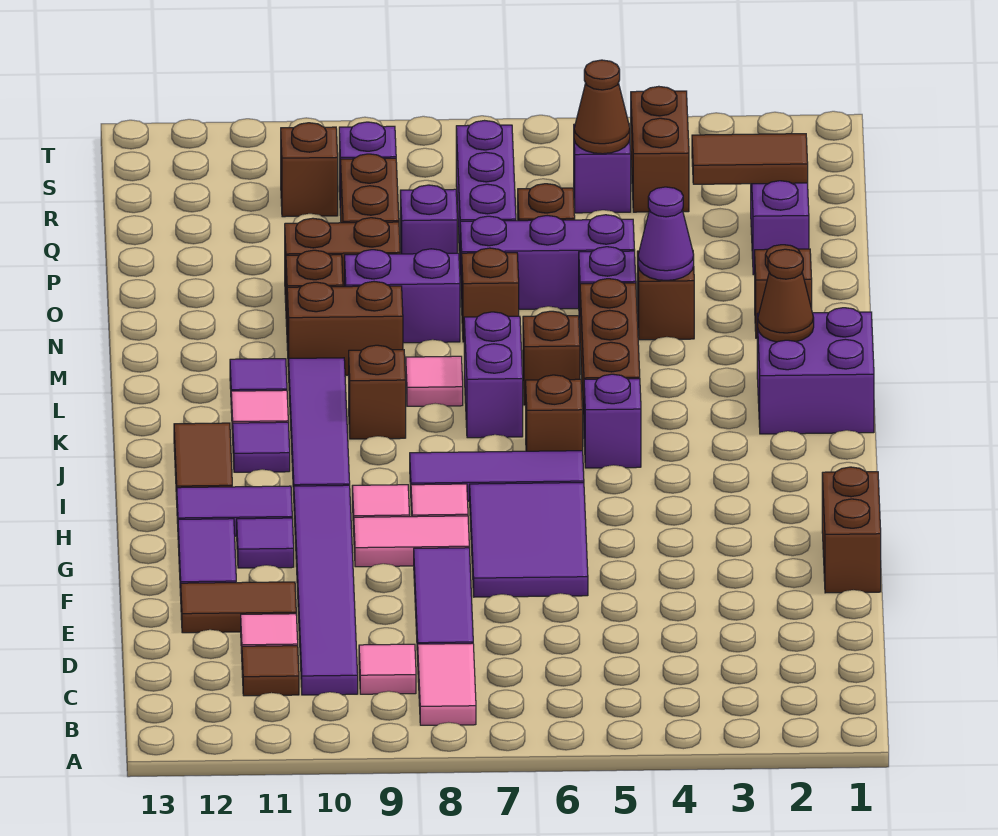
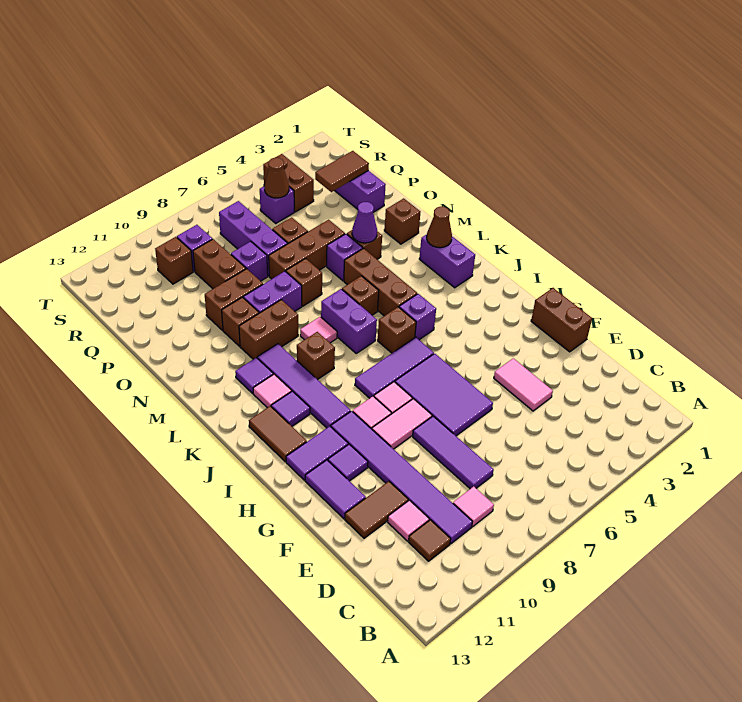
pink tile B8:C8 level 1 -> pink tile E4:F4 level 1
purple brick K1:L2 level 1 -> purple brick K2:L2 level 1
purple brick O5:O7 level 1 -> brown brick O5:O7 level 1

